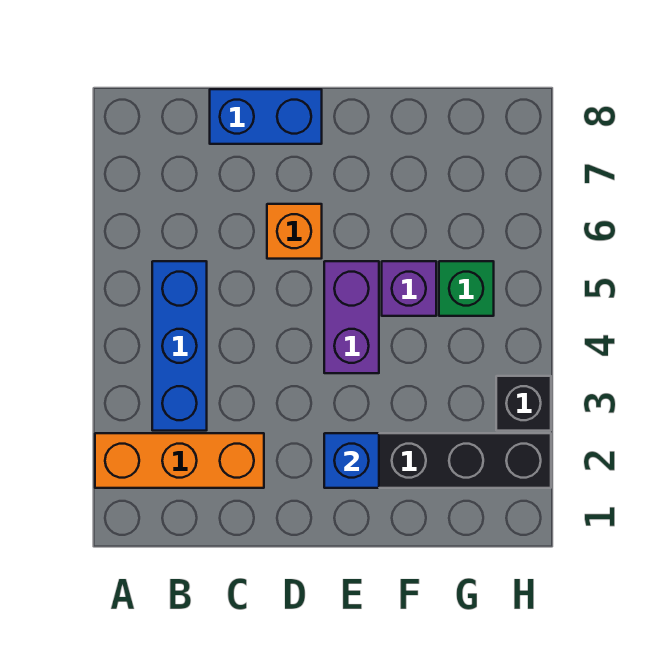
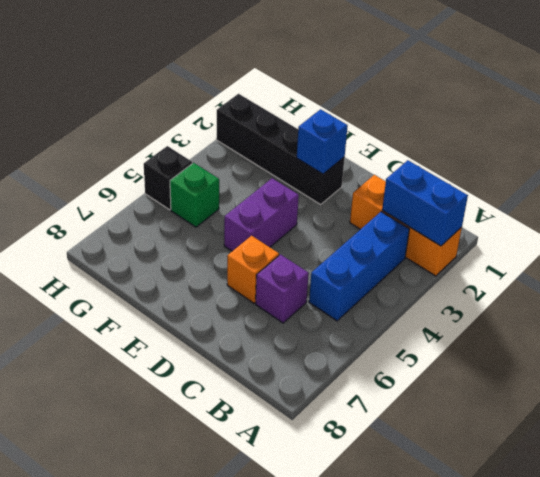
blue brick C8:D8 level 1 -> blue brick A2:B2 level 2
purple brick F5 level 1 -> purple brick C6 level 1
black brick H3 level 1 -> black brick H5 level 1

